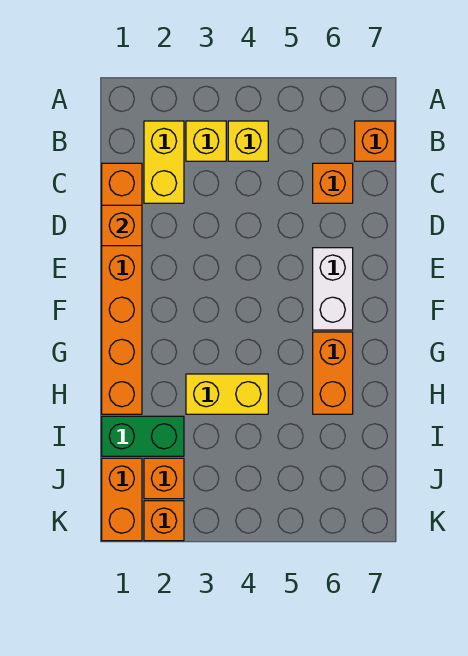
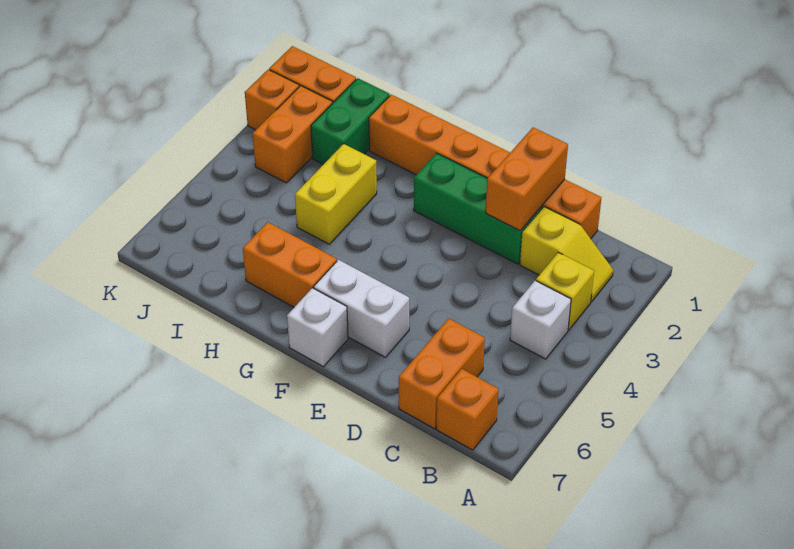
yellow brick B2:C2 level 1 -> yellow slope B2:C2 level 1 top C
yellow brick B4 level 1 -> white brick B4 level 1
orange brick C6 level 1 -> orange brick C6:C7 level 1
orange brick D1 level 2 -> orange brick D1:D2 level 2
none -> green brick D2:F2 level 1
none -> white brick F7 level 1
orange brick J2 level 1 -> orange brick J2:J3 level 1

